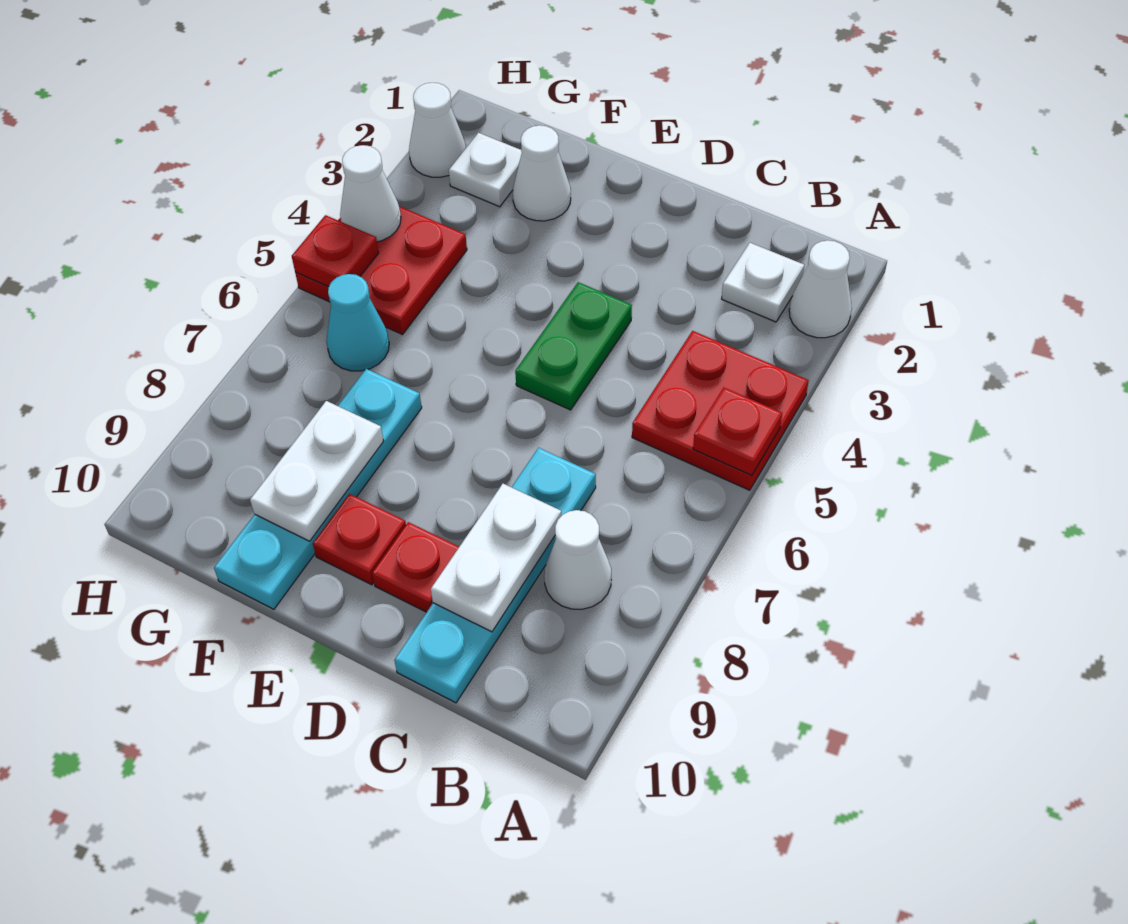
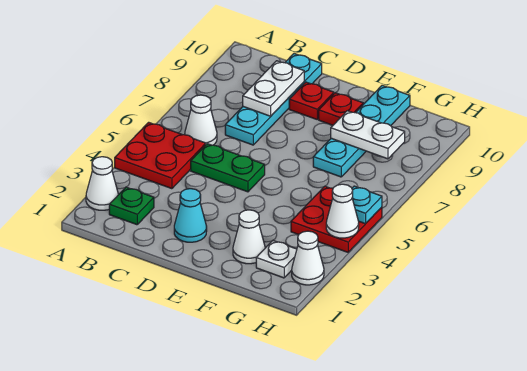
red plate A5 level 2 -> none
white plate B2 level 1 -> green plate B2 level 1
white cone B8 level 1 -> white cone B6 level 1
green plate D4:D5 level 1 -> green plate C5:D5 level 1
white plate F8:F9 level 2 -> white plate F8:G8 level 2
cyan cone G6 level 1 -> cyan cone D2 level 1
red plate H5 level 2 -> cyan plate H5 level 2

